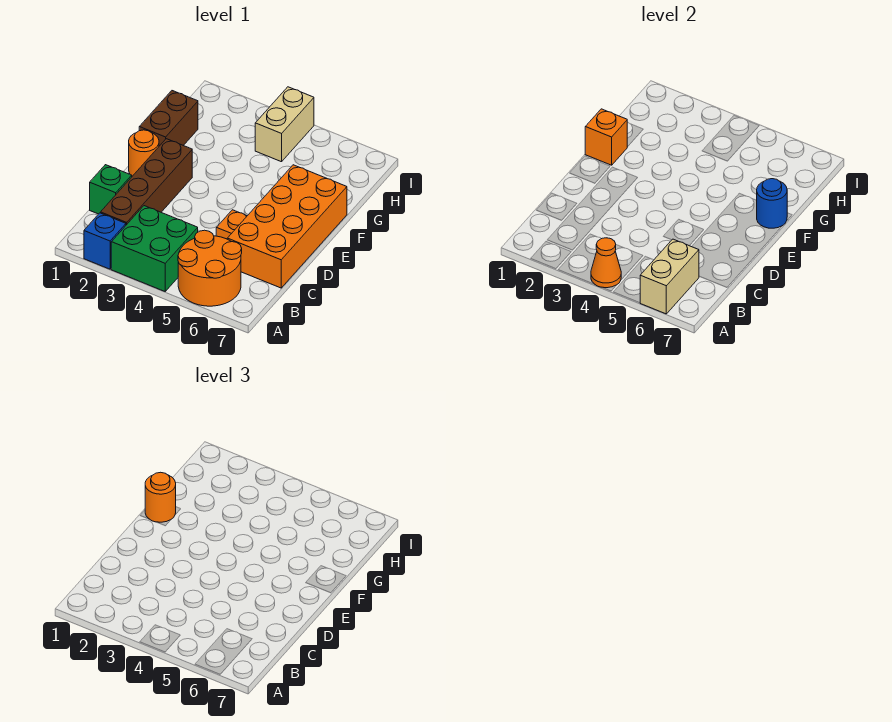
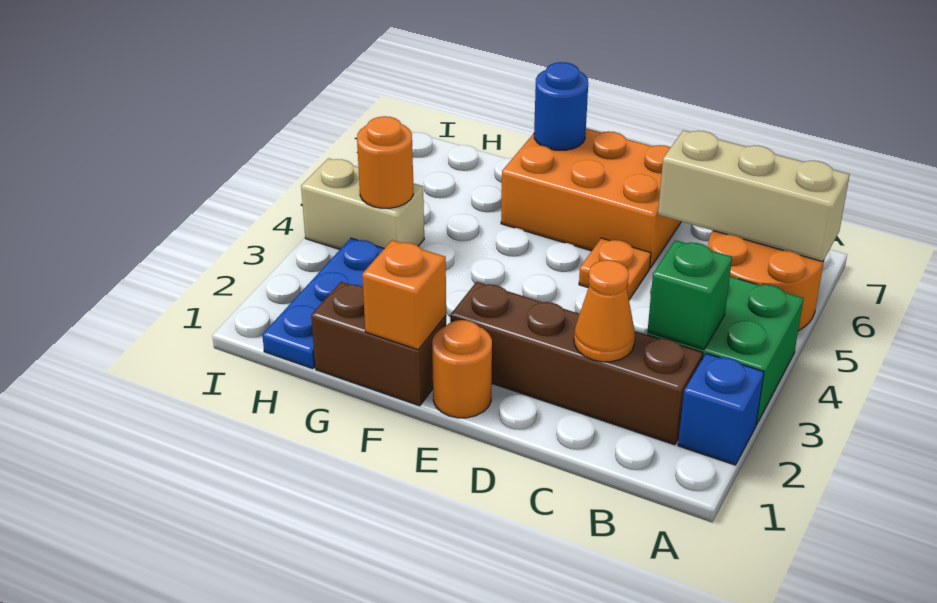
orange cone A4 level 2 -> orange cone C2 level 2
tan brick A6:B6 level 2 -> tan brick A6:C6 level 2
green brick C1 level 1 -> green brick B3 level 2
orange brick C6:F7 level 1 -> orange brick D6:F7 level 1
orange round brick F1 level 3 -> orange round brick H4 level 2
none -> blue plate H1:H3 level 1

